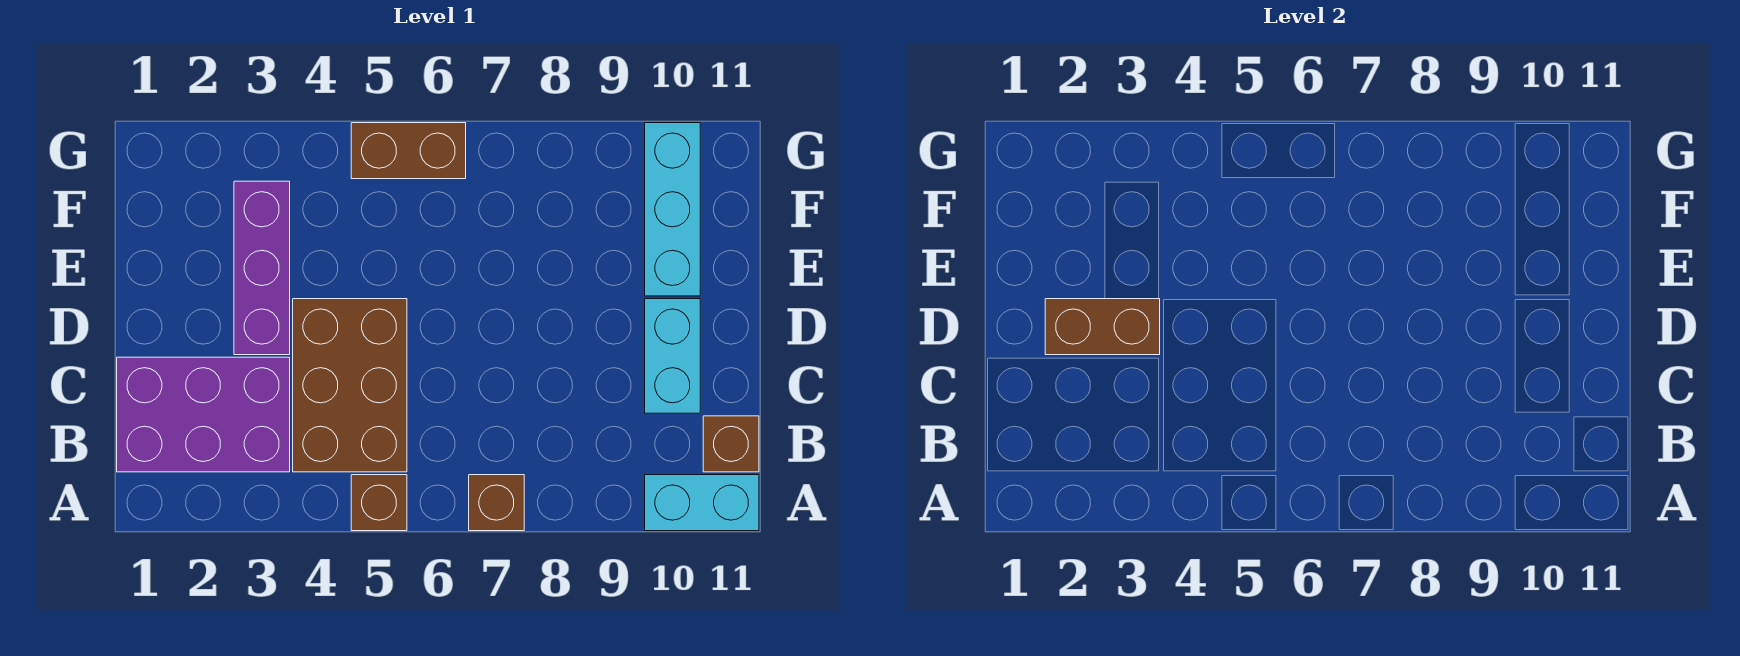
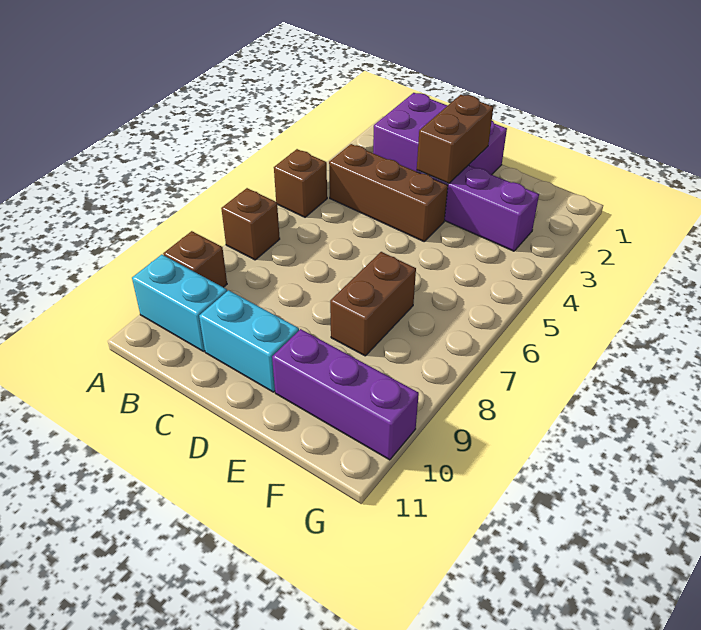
cyan brick A10:A11 level 1 -> cyan brick A10:B10 level 1
purple brick B1:C3 level 1 -> purple brick B1:D2 level 1
brown brick B4:D5 level 1 -> brown brick B4:D4 level 1
brown brick B11 level 1 -> brown brick A9 level 1
cyan brick E10:G10 level 1 -> purple brick E10:G10 level 1
brown brick G5:G6 level 1 -> brown brick E7:E8 level 1

